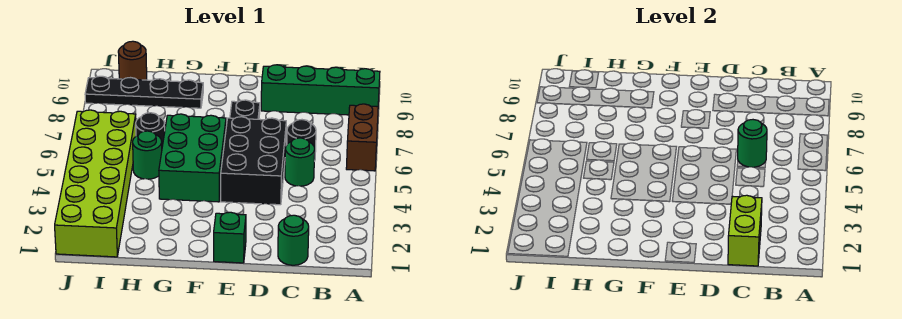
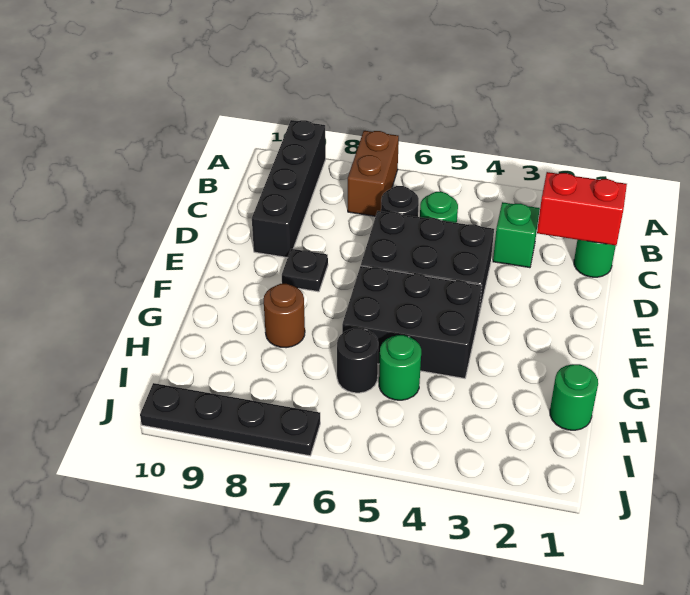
brown brick A6:A7 level 1 -> brown brick A7:B7 level 1
green brick A9:D9 level 1 -> black brick A9:D9 level 1
lime brick C1:C2 level 2 -> red brick C1:C2 level 2
green round brick C6 level 2 -> green round brick H1 level 1
green brick E1 level 1 -> green brick C3 level 1
green brick F4:G6 level 1 -> black brick F4:G6 level 1
black plate G9:J9 level 1 -> black plate J7:J10 level 1
lime brick I1:J6 level 1 -> none
brown round brick I10 level 1 -> brown round brick G8 level 1

